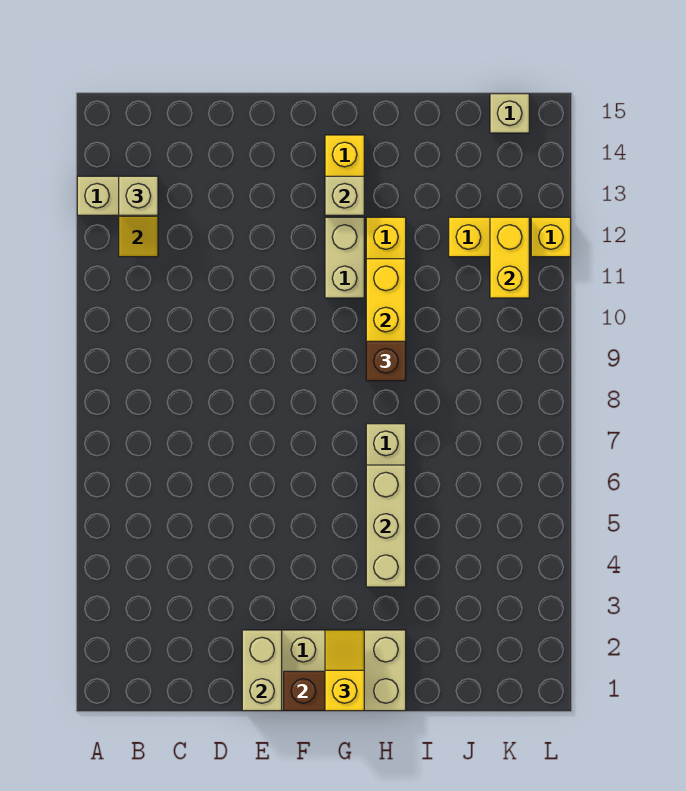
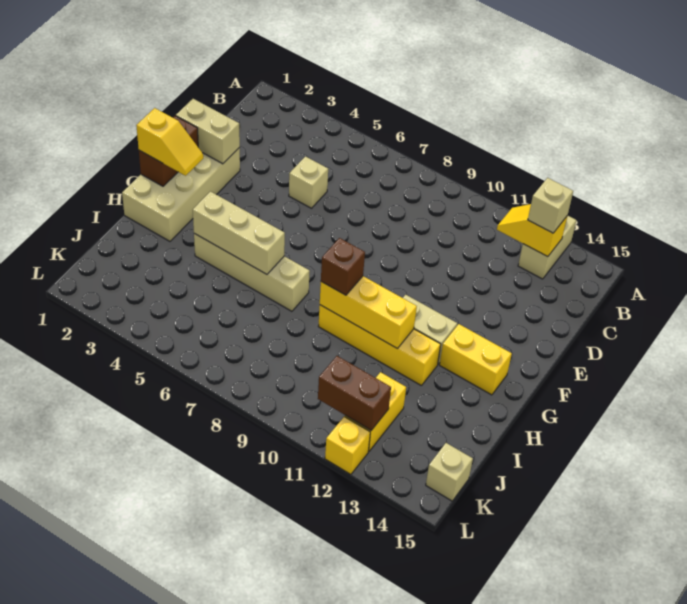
tan brick G13 level 2 -> tan brick D5 level 1
yellow brick K11:K12 level 2 -> brown brick K11:K12 level 2

